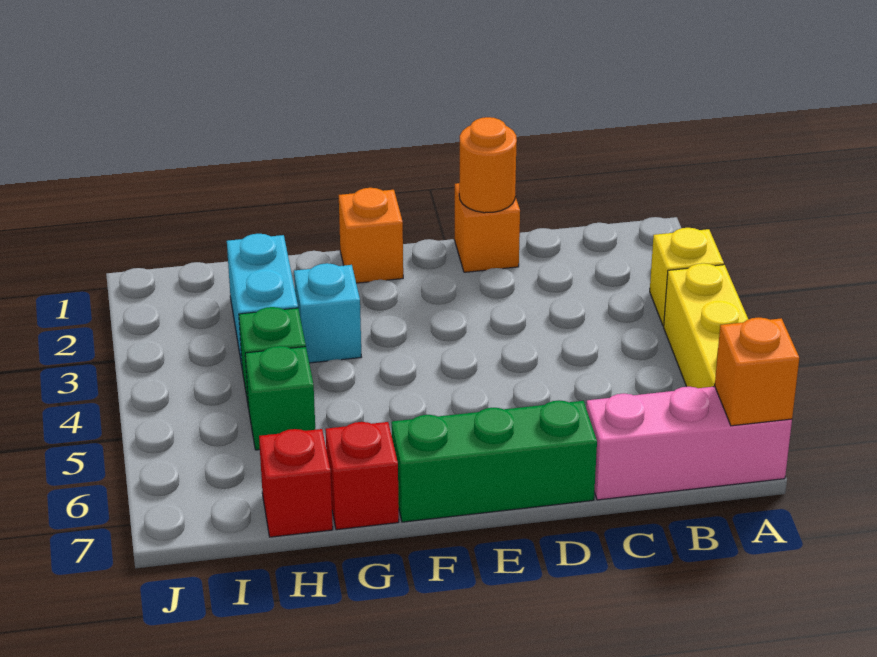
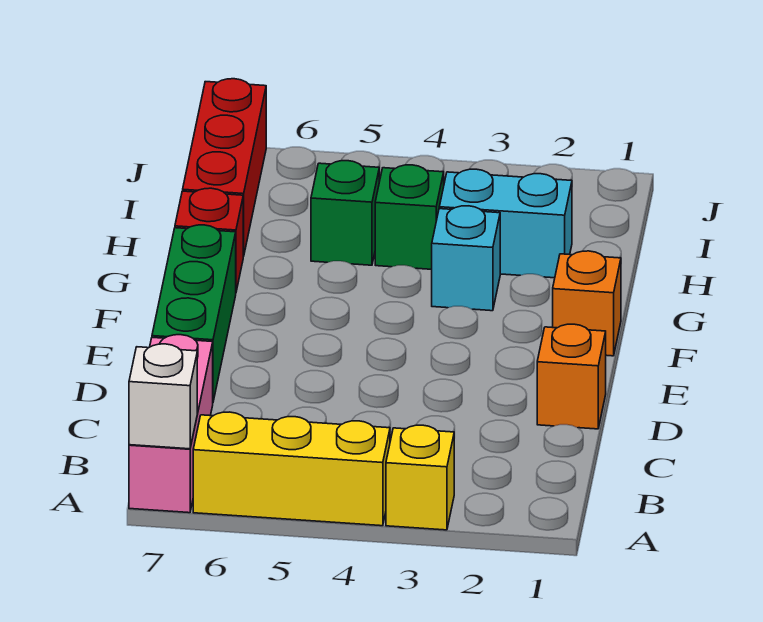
orange brick A7 level 2 -> white brick A7 level 2
orange round brick D1 level 2 -> none
red brick H7 level 1 -> red brick H7:J7 level 1

